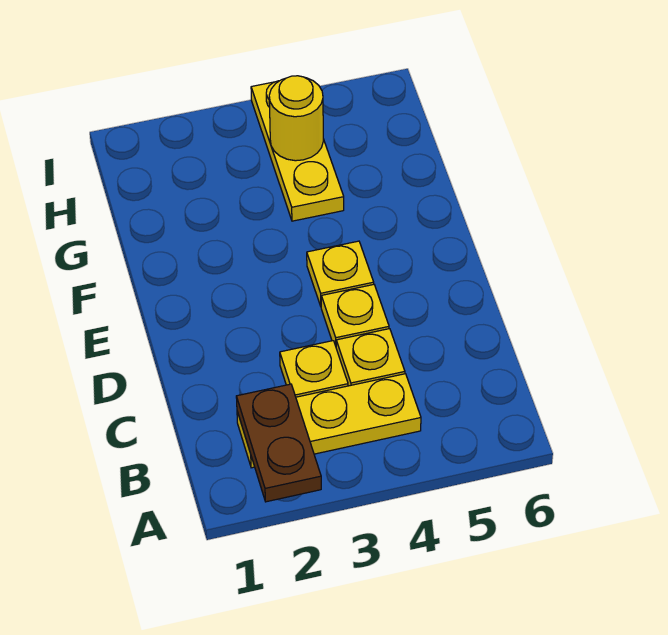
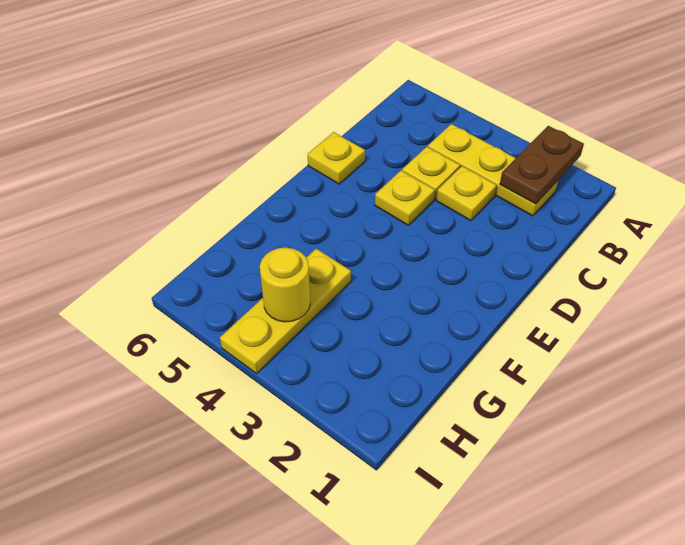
yellow plate E4 level 1 -> yellow plate D6 level 1

